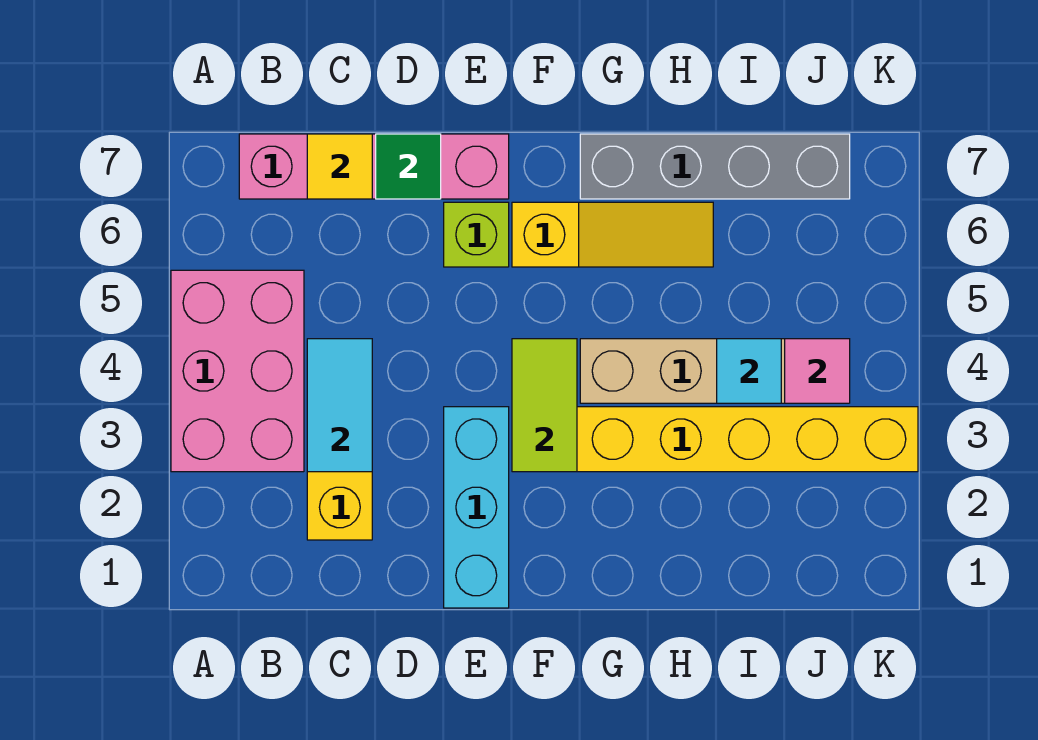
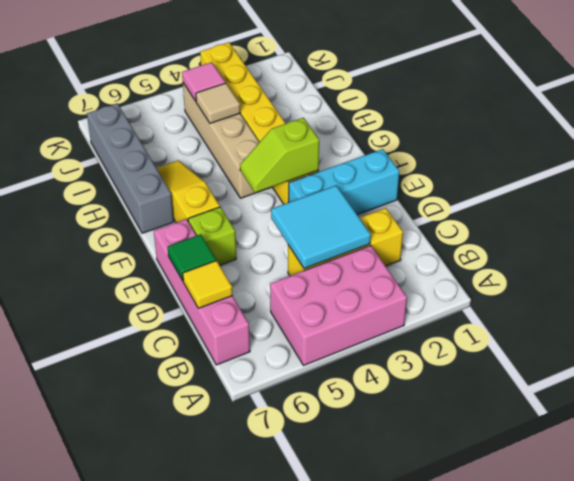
cyan tile C3:C4 level 2 -> cyan tile C3:D4 level 2
lime tile F3:F4 level 2 -> lime slope F3:F4 level 2 top 3
cyan tile I4 level 2 -> tan tile I4 level 2

